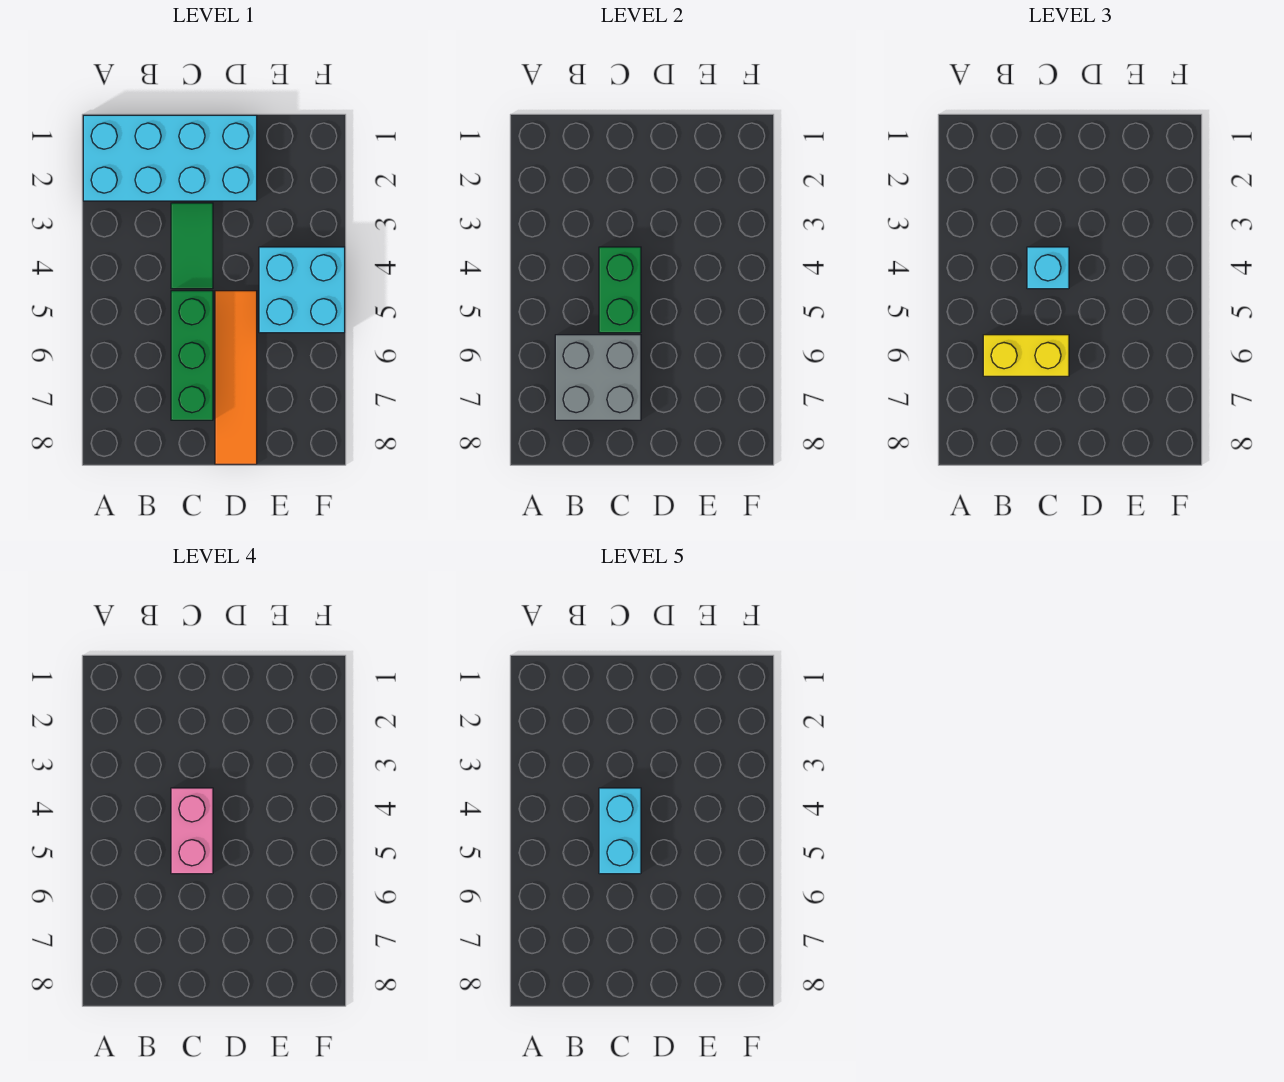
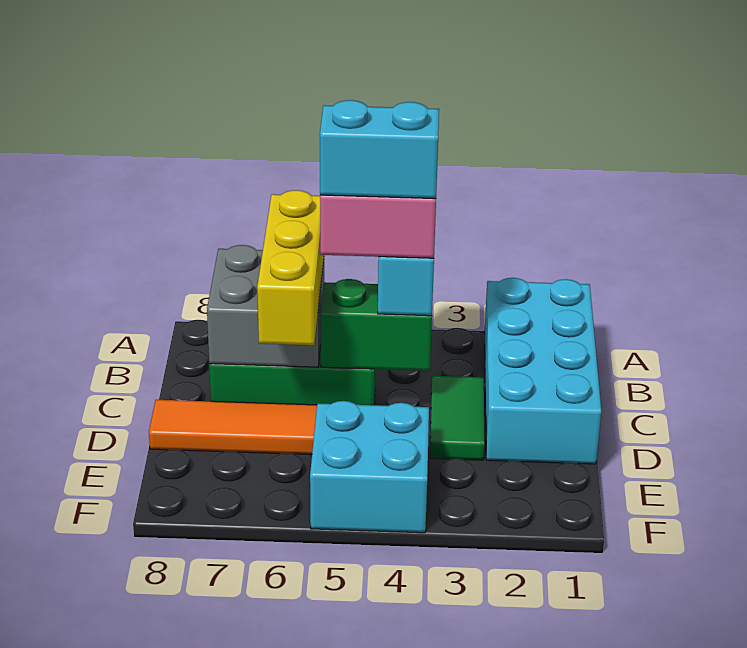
yellow brick B6:C6 level 3 -> yellow brick B6:D6 level 3
green tile C3:C4 level 1 -> green tile C3:D3 level 1

